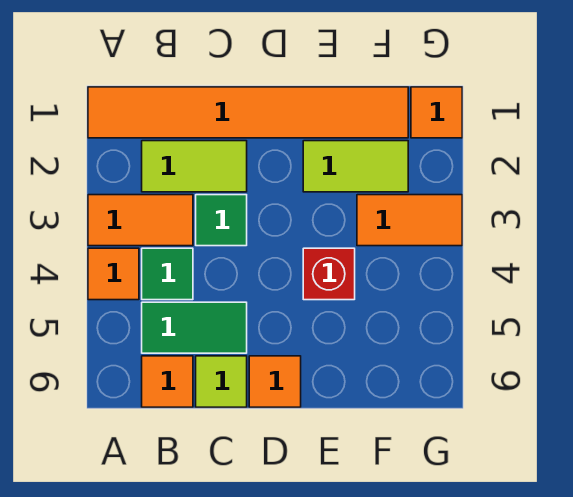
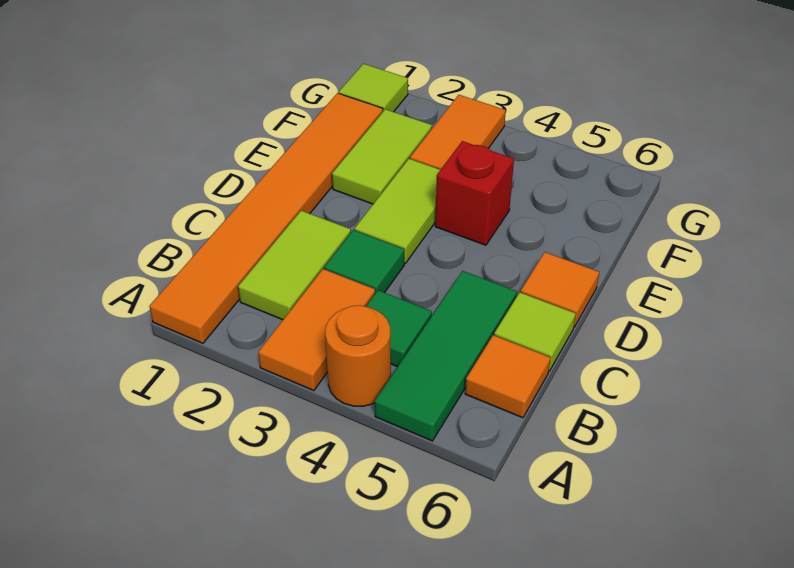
orange tile A4 level 1 -> orange round brick A4 level 1
green tile B5:C5 level 1 -> green tile A5:C5 level 1
none -> lime tile D3:E3 level 1
orange tile G1 level 1 -> lime tile G1 level 1

